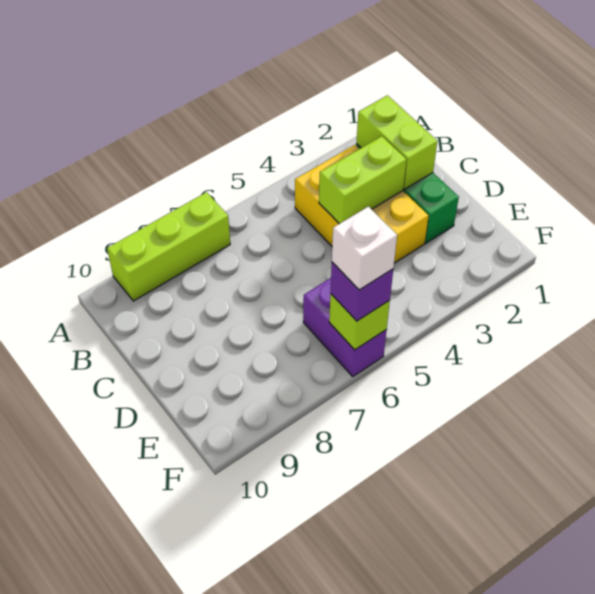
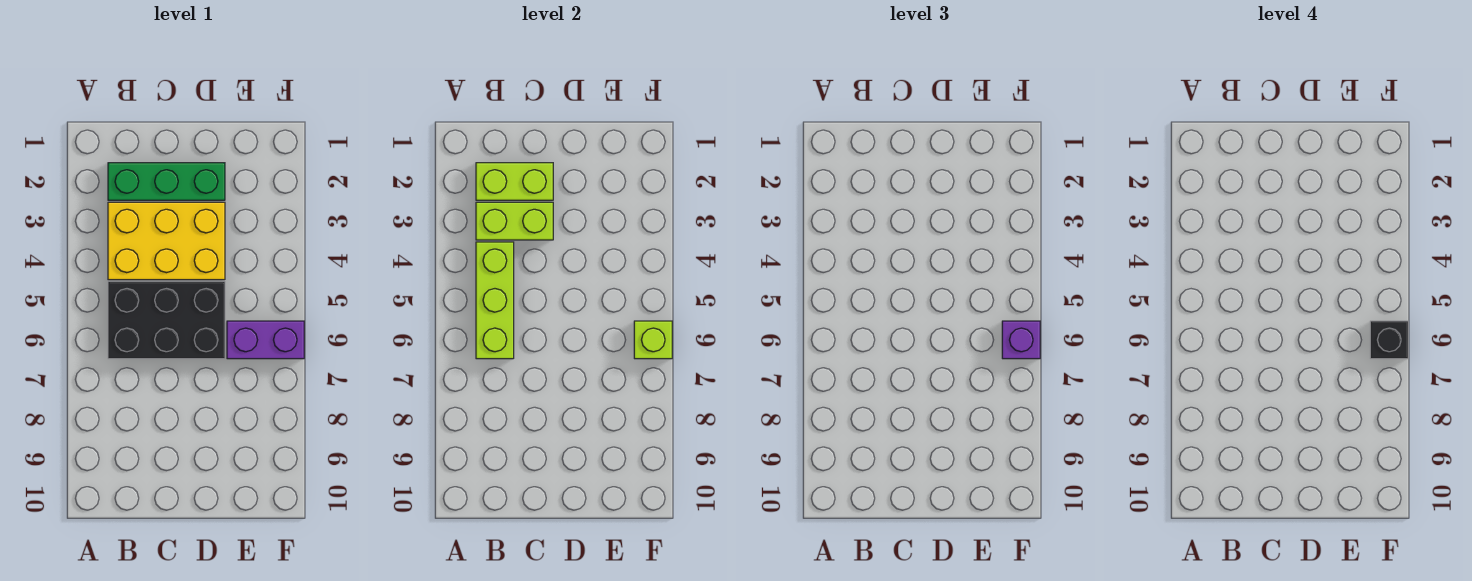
lime brick A7:A9 level 1 -> lime brick B4:B6 level 2
none -> black brick B5:D6 level 1
lime brick C3:C4 level 2 -> lime brick B3:C3 level 2
white brick F6 level 4 -> black brick F6 level 4

